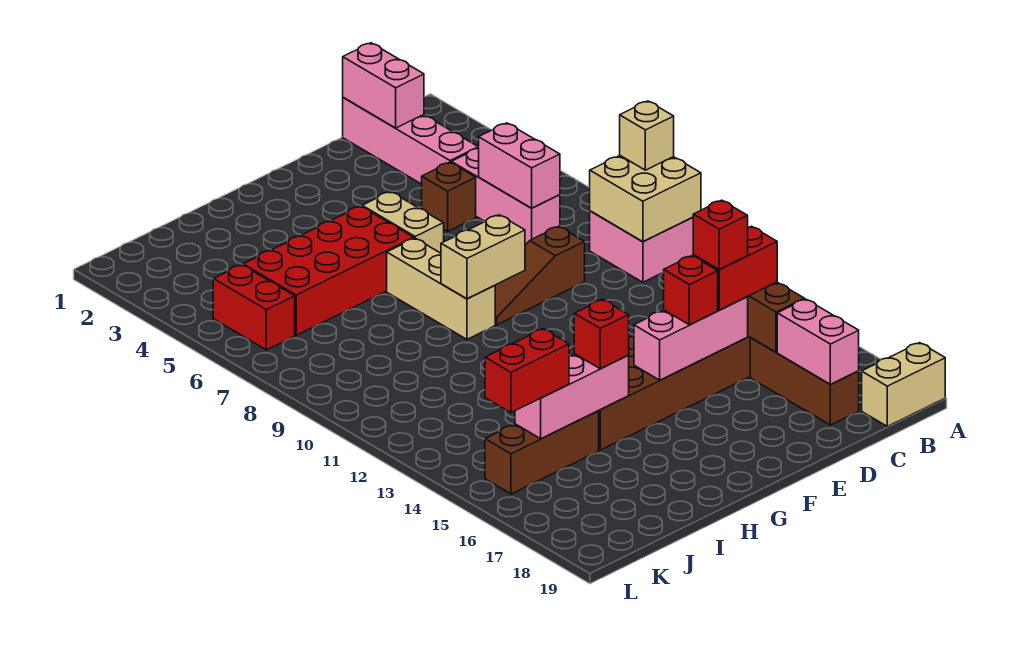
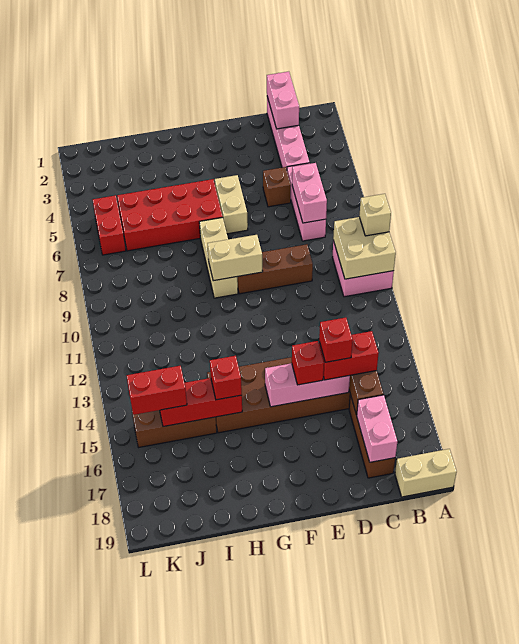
brown slope D9:F9 level 1 top D -> brown brick D9:F9 level 1
pink brick H15:J15 level 2 -> red brick H15:J15 level 2

